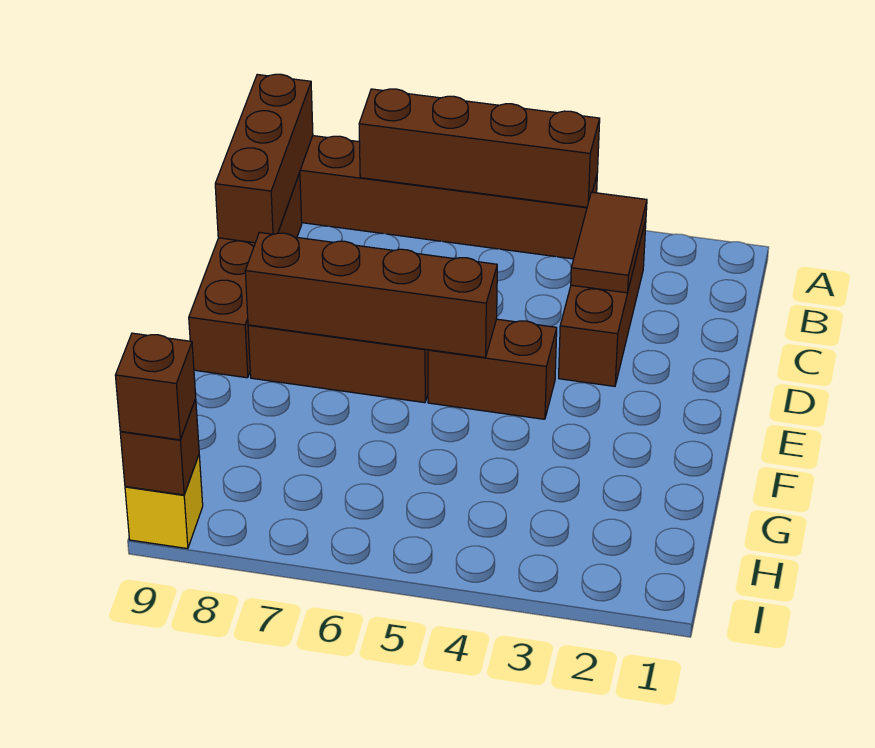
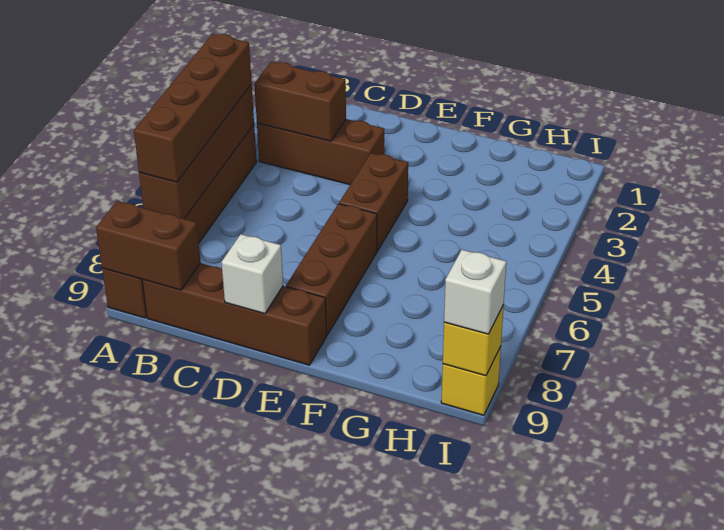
brown brick A9:C9 level 2 -> brown brick A9:B9 level 2
brown tile B3:C3 level 2 -> brown brick B3:C3 level 2
none -> white brick D9 level 2
brown brick E5:E8 level 2 -> brown brick A4:A7 level 3
brown brick I9 level 2 -> yellow brick I9 level 2
brown brick I9 level 3 -> white brick I9 level 3

